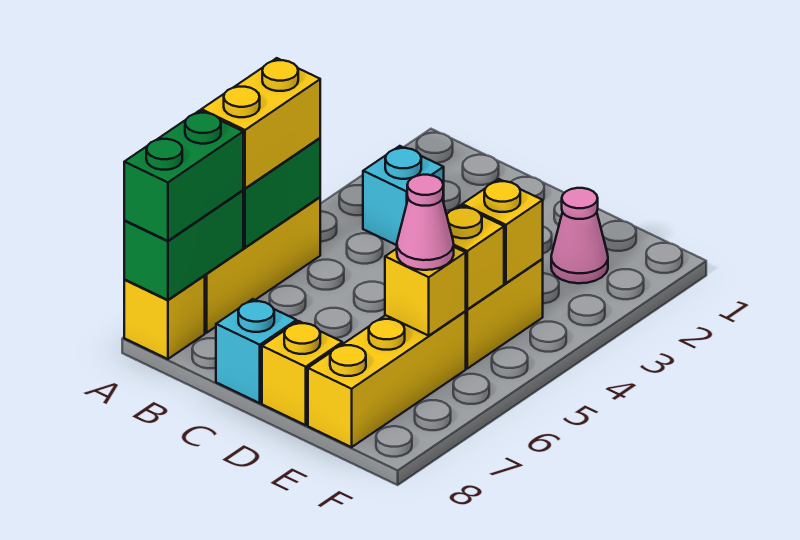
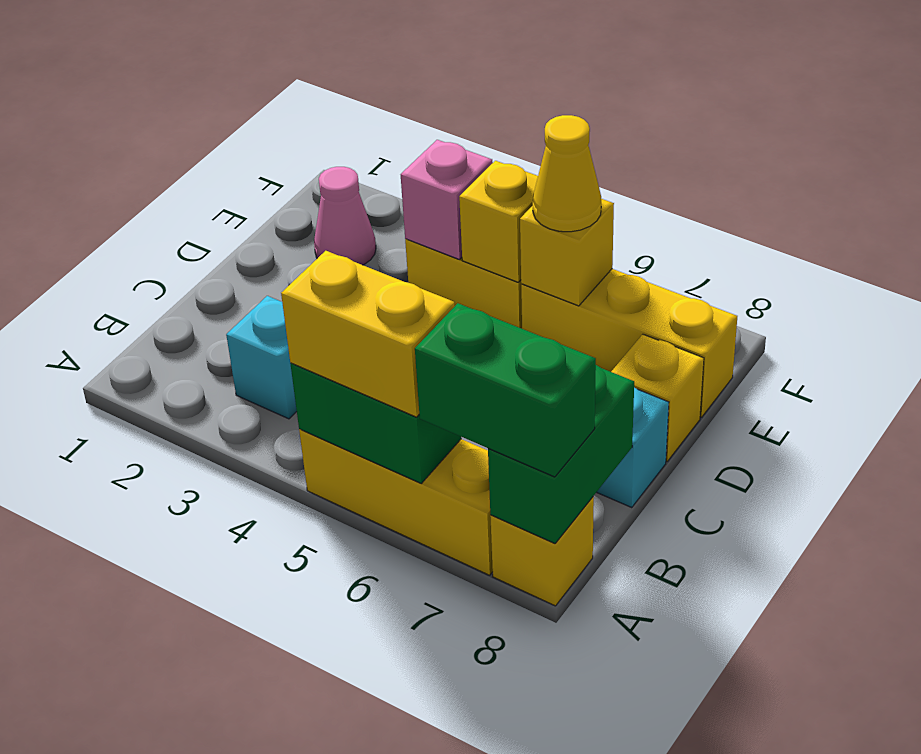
green brick A7:A8 level 2 -> green brick A8:B8 level 2
yellow brick E4 level 2 -> pink brick E4 level 2
pink cone E6 level 3 -> yellow cone E6 level 3

